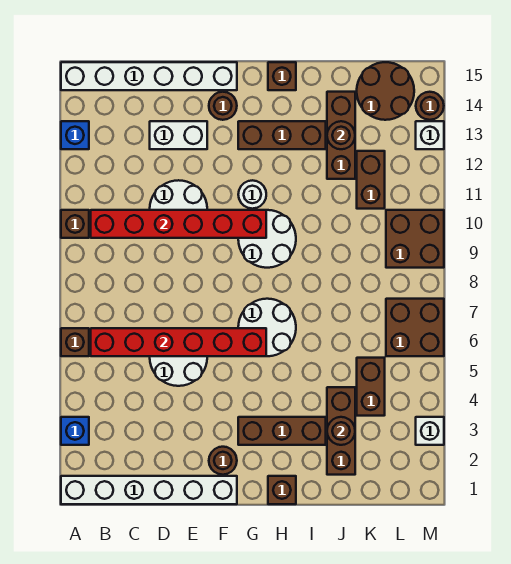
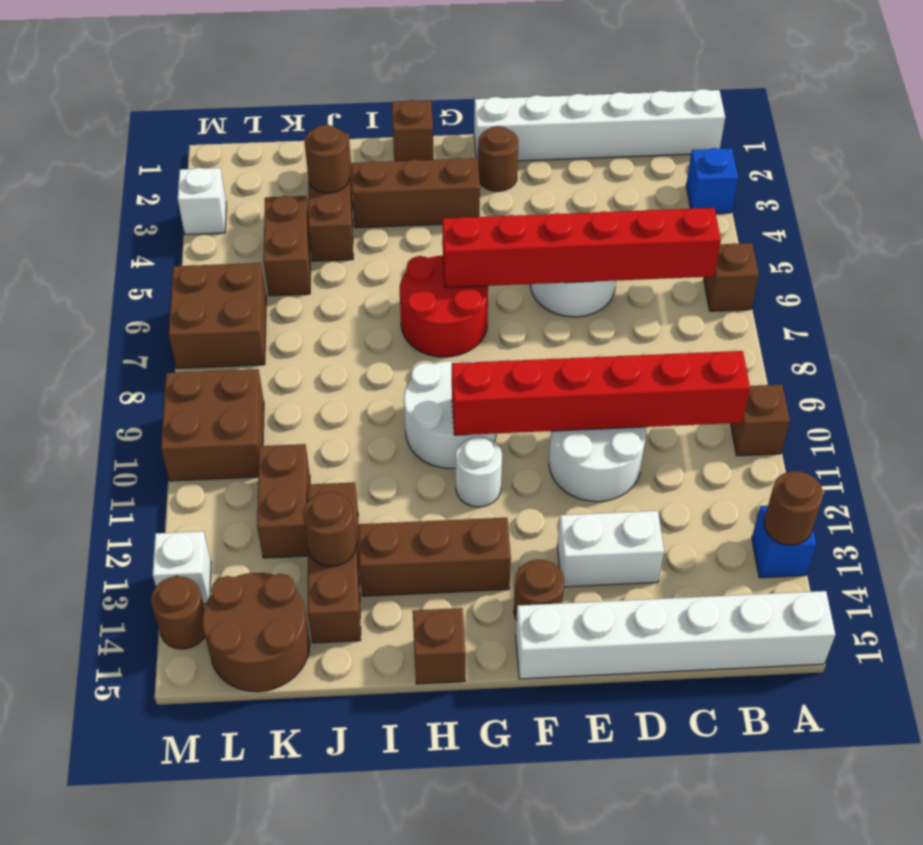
none -> brown round brick A13 level 2
white round brick G6:H7 level 1 -> red round brick G6:H7 level 1

